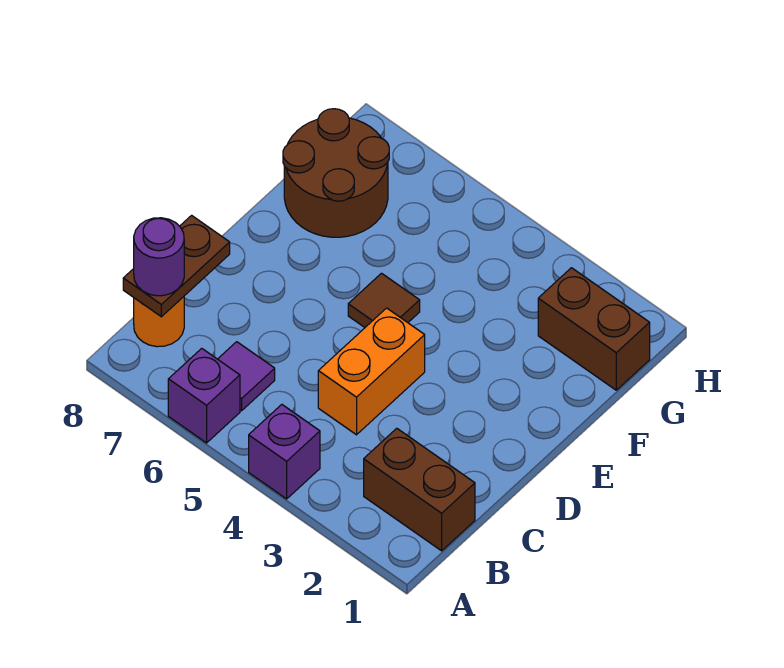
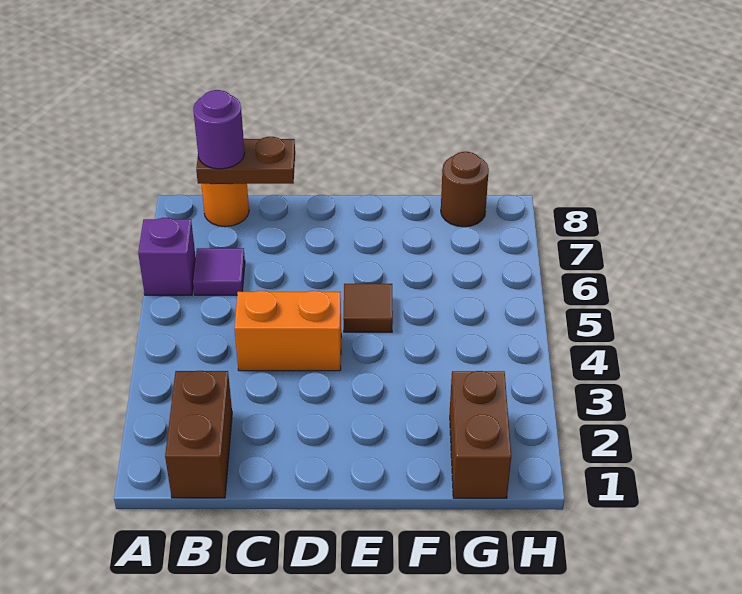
purple brick A4 level 1 -> none
brown round brick F7:G8 level 1 -> brown round brick G8 level 1

